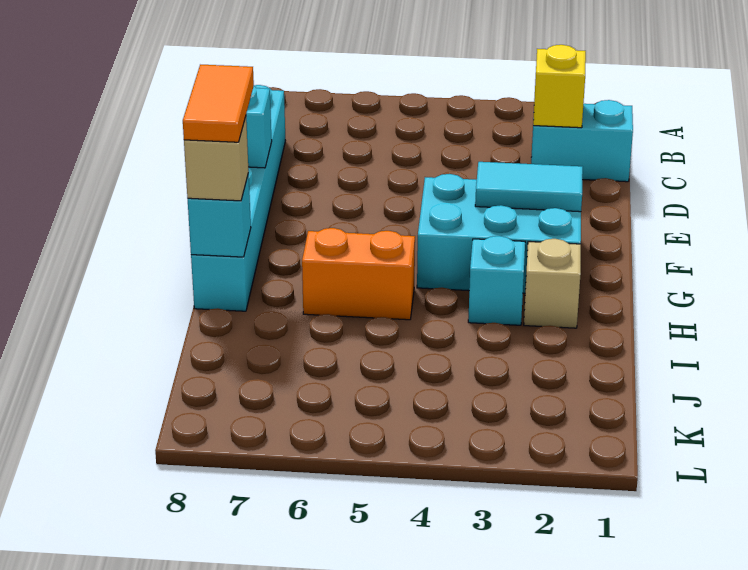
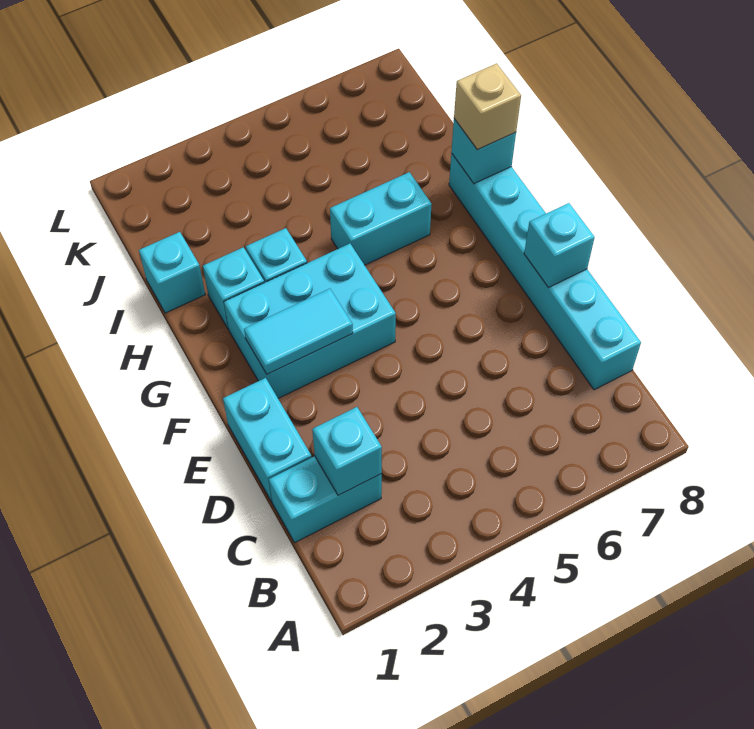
yellow brick C2 level 2 -> cyan brick C2 level 2
none -> cyan brick D1:E1 level 1
orange tile G8:H8 level 4 -> none
tan brick H2 level 1 -> cyan brick H2 level 1
orange brick H5:H6 level 1 -> cyan brick H5:H6 level 1
none -> cyan brick I1 level 1

